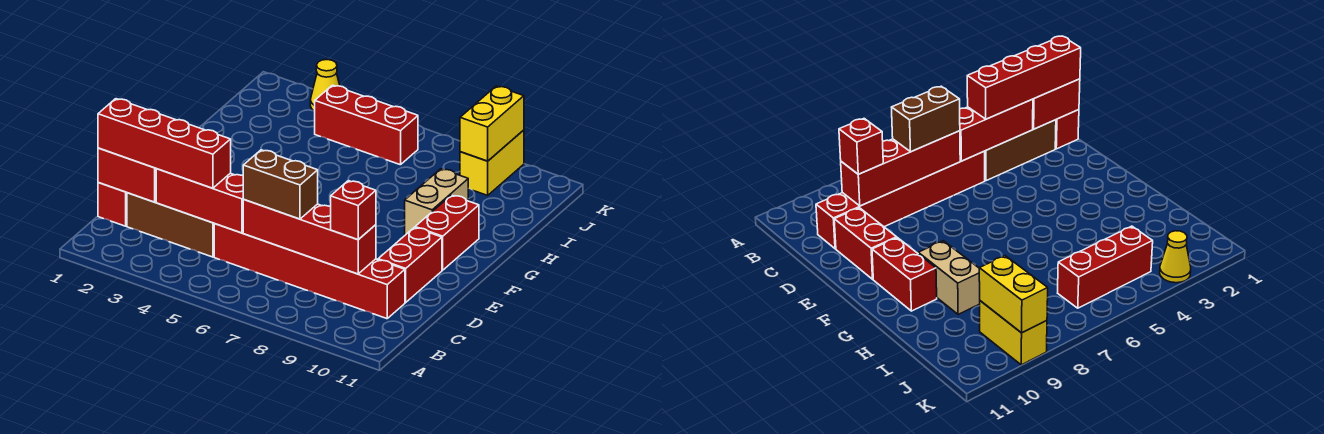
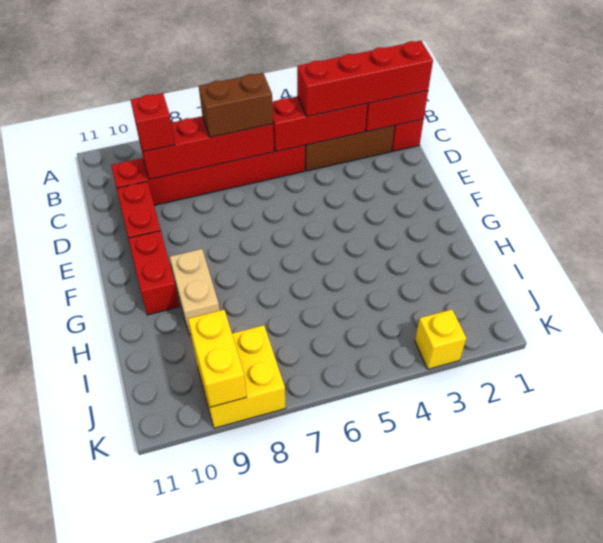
red brick J4:J6 level 1 -> none
yellow brick J9:K9 level 1 -> yellow brick J8:K9 level 1
yellow cone K3 level 1 -> yellow brick K3 level 1

